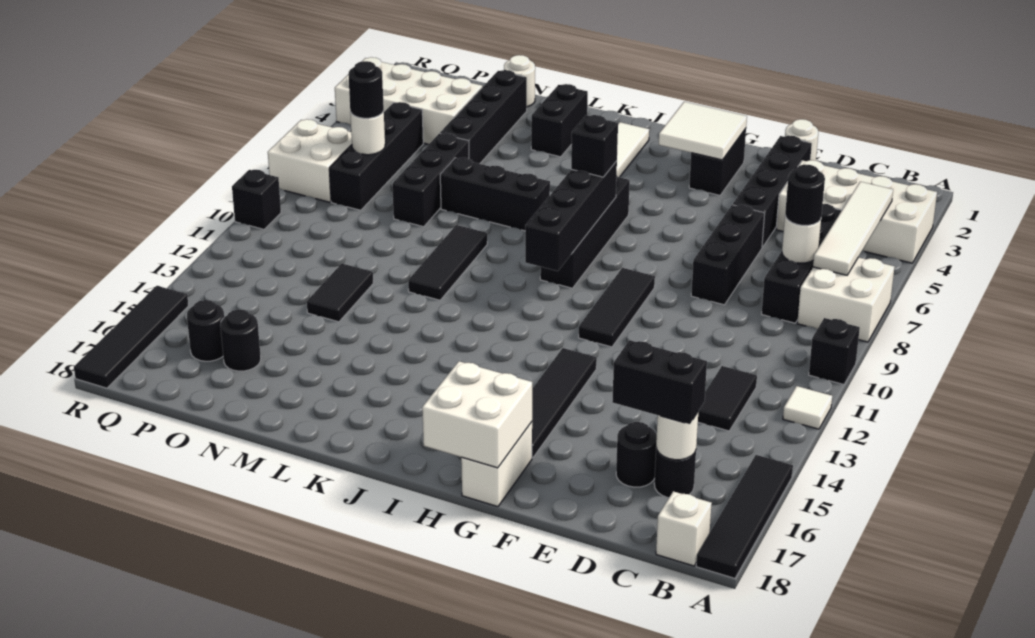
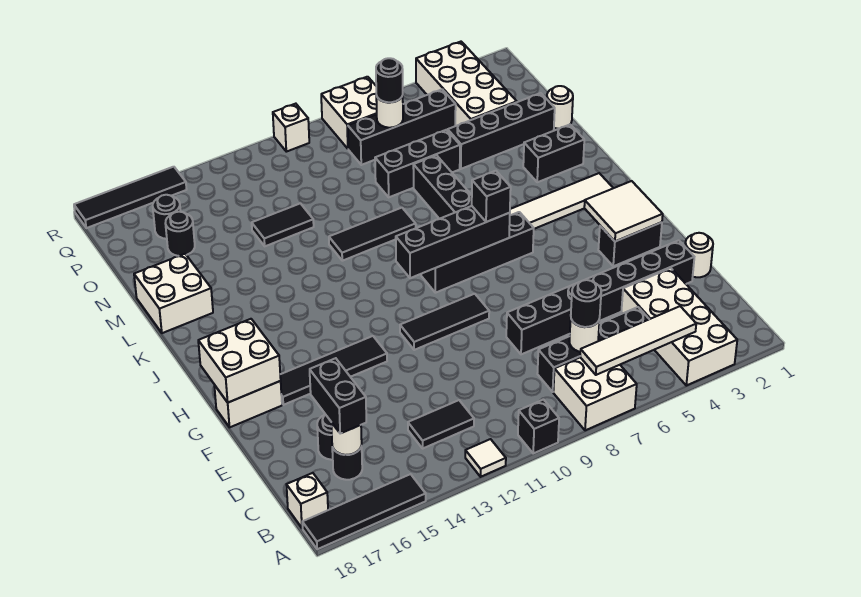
none -> white brick L17:M18 level 1
black brick R10 level 1 -> white brick R10 level 1

